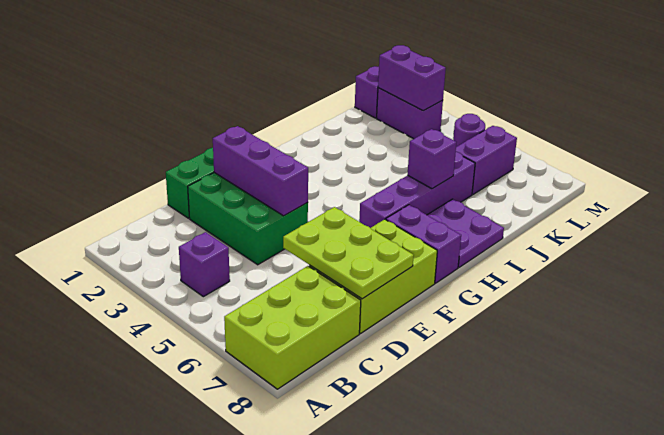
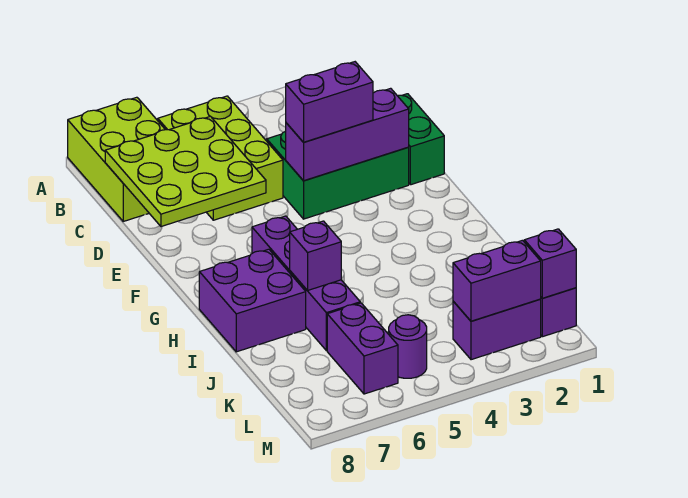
purple brick B4 level 1 -> purple brick L1 level 2
lime plate D6:E8 level 2 -> lime plate C6:E8 level 2
lime brick D7:F8 level 1 -> lime brick B5:D6 level 1
purple brick G7:G8 level 1 -> purple brick E3:E4 level 3
purple plate H7:I8 level 1 -> purple brick H7:I8 level 1

